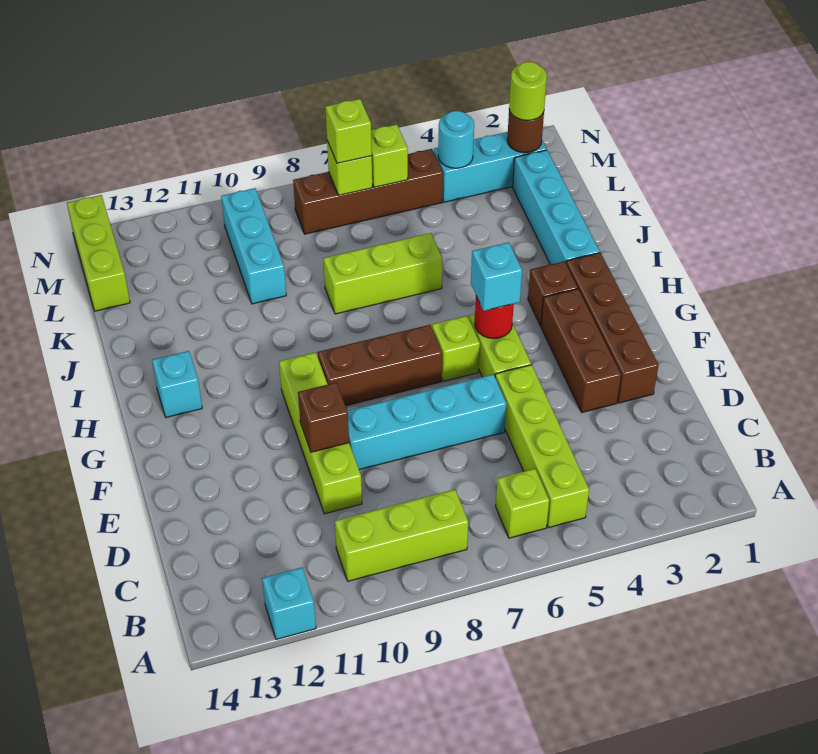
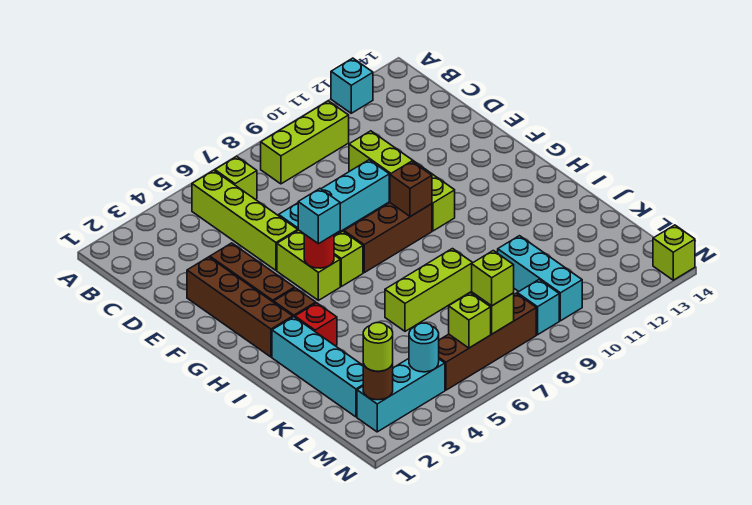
brown brick E10 level 2 -> brown brick G9 level 2
cyan brick H13 level 1 -> cyan brick M9 level 1
none -> red brick I3 level 1
lime brick L14:N14 level 1 -> lime brick N14 level 1

